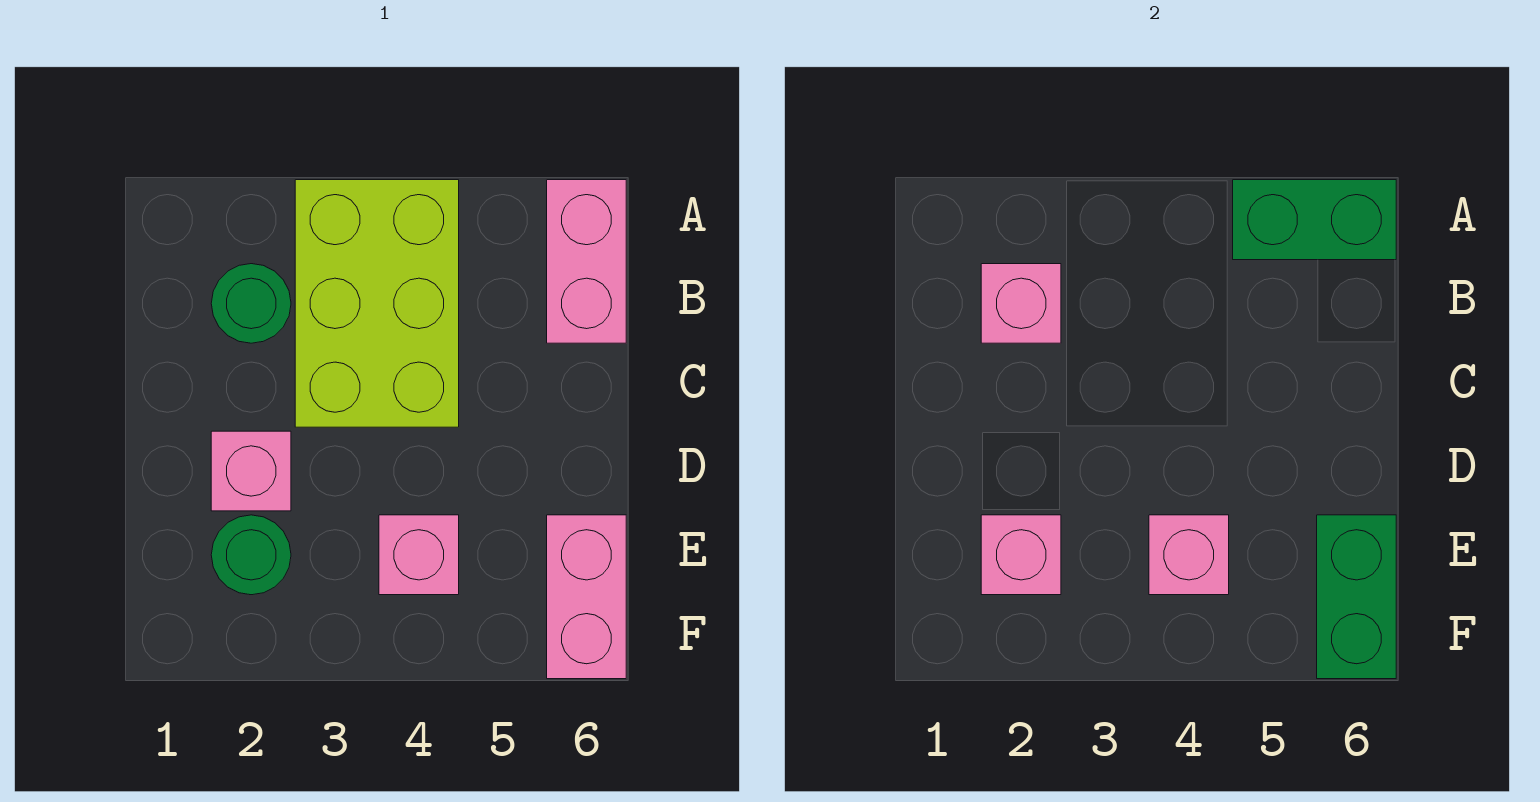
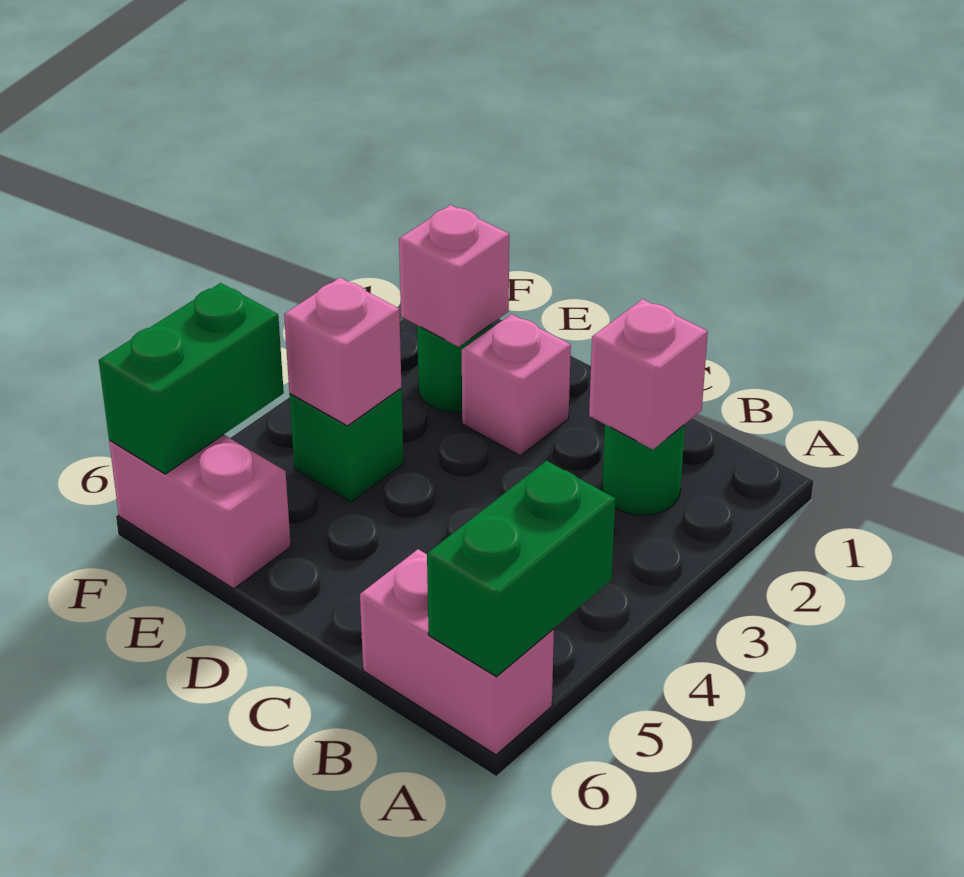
lime brick A3:C4 level 1 -> none
pink brick E4 level 1 -> green brick E4 level 1
green brick E6:F6 level 2 -> green brick F5:F6 level 2

